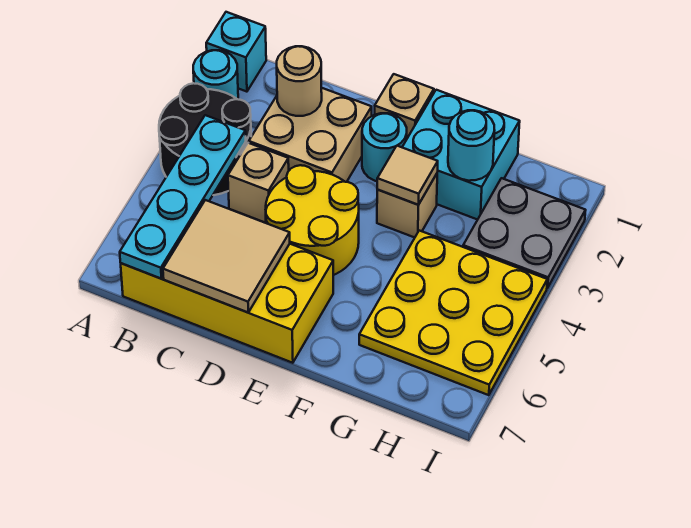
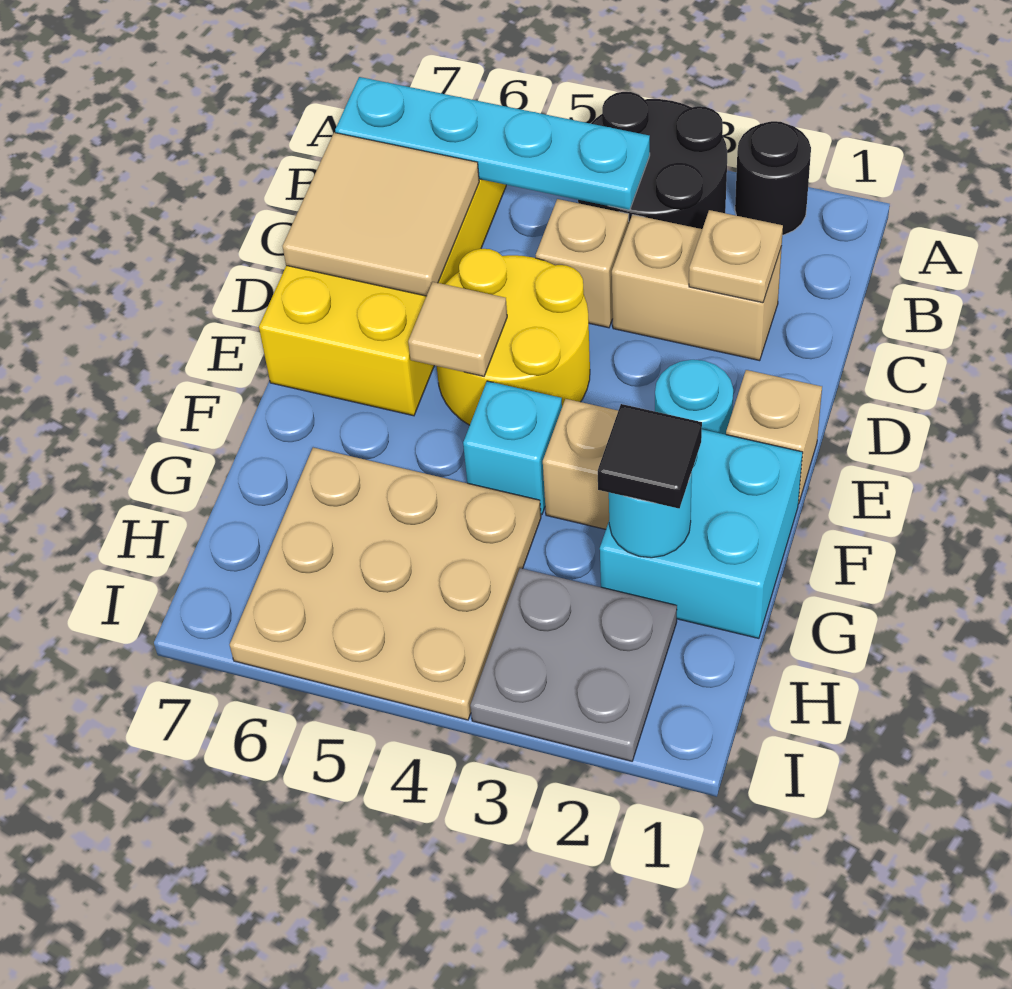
cyan brick A1 level 1 -> cyan brick F4 level 1
cyan round brick A2 level 1 -> black round brick A2 level 1
tan brick C2:D3 level 1 -> tan brick C2:C3 level 1
tan round brick C2 level 2 -> tan plate C2 level 2
tan tile F3 level 2 -> tan tile E5 level 2
none -> black tile G2 level 3
yellow plate G4:I6 level 1 -> tan plate G4:I6 level 1

